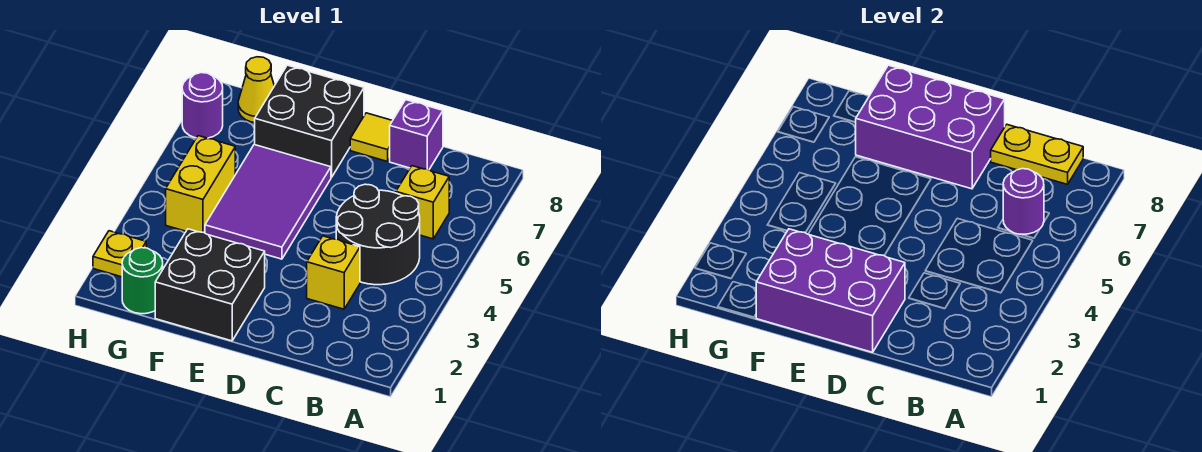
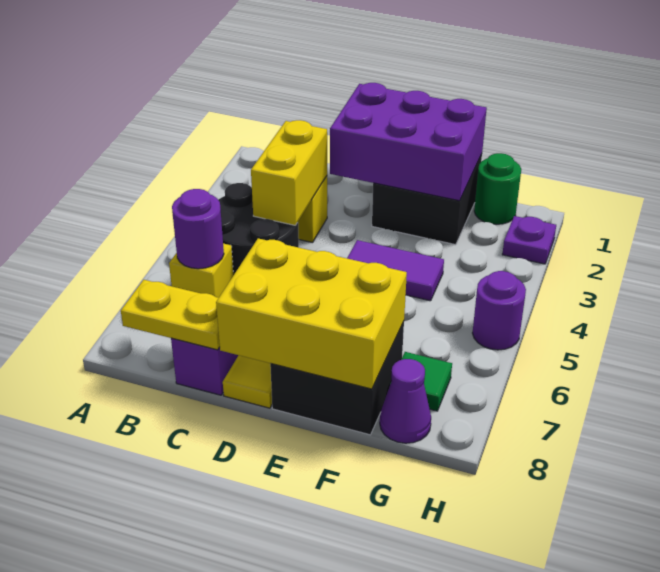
purple brick D7:F8 level 2 -> yellow brick D7:F8 level 2
purple tile E4:F6 level 1 -> purple tile E4:F4 level 1
yellow brick G4:G5 level 1 -> yellow brick C3:C4 level 2
none -> green tile G7 level 1
yellow cone G8 level 1 -> purple cone G8 level 1
yellow plate H2 level 1 -> purple plate H2 level 1
purple round brick H7 level 1 -> purple round brick H5 level 1

